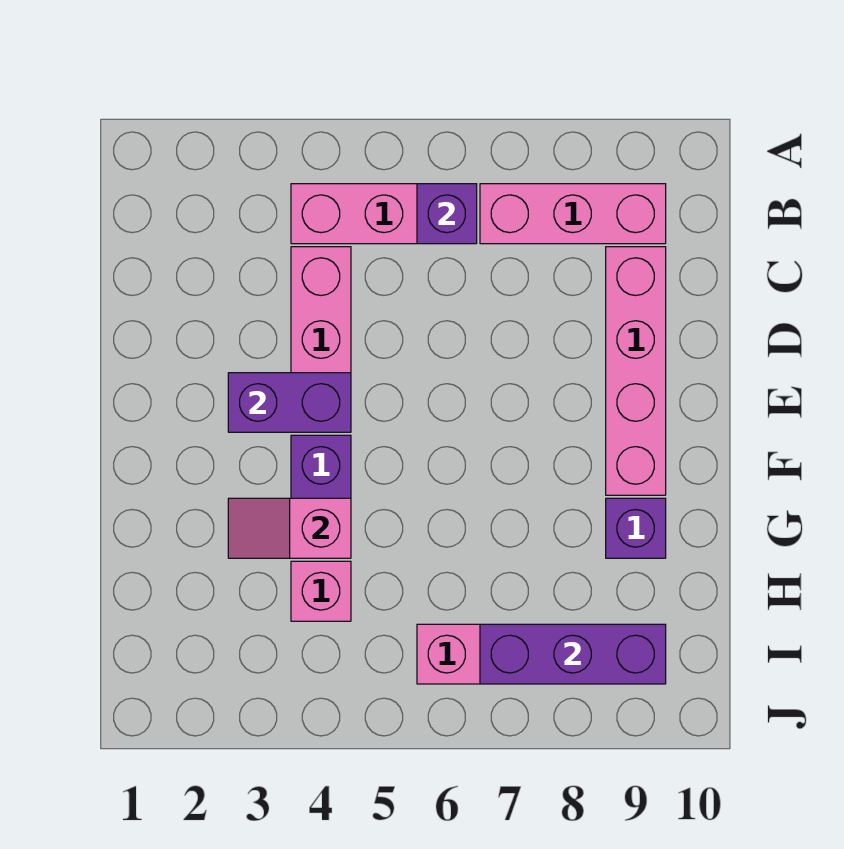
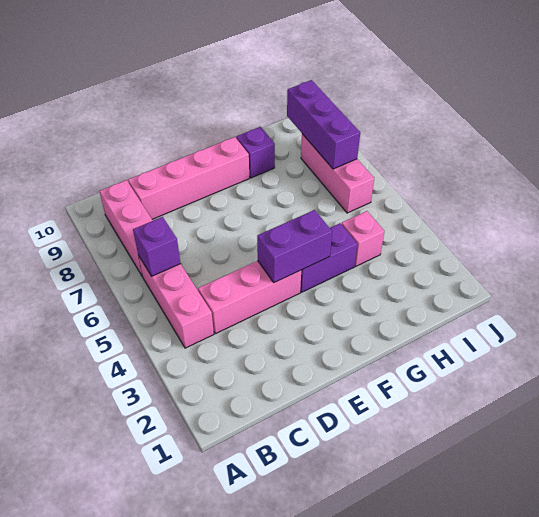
purple brick E3:E4 level 2 -> purple brick E4:F4 level 2
pink slope G3:G4 level 2 top 4 -> none

